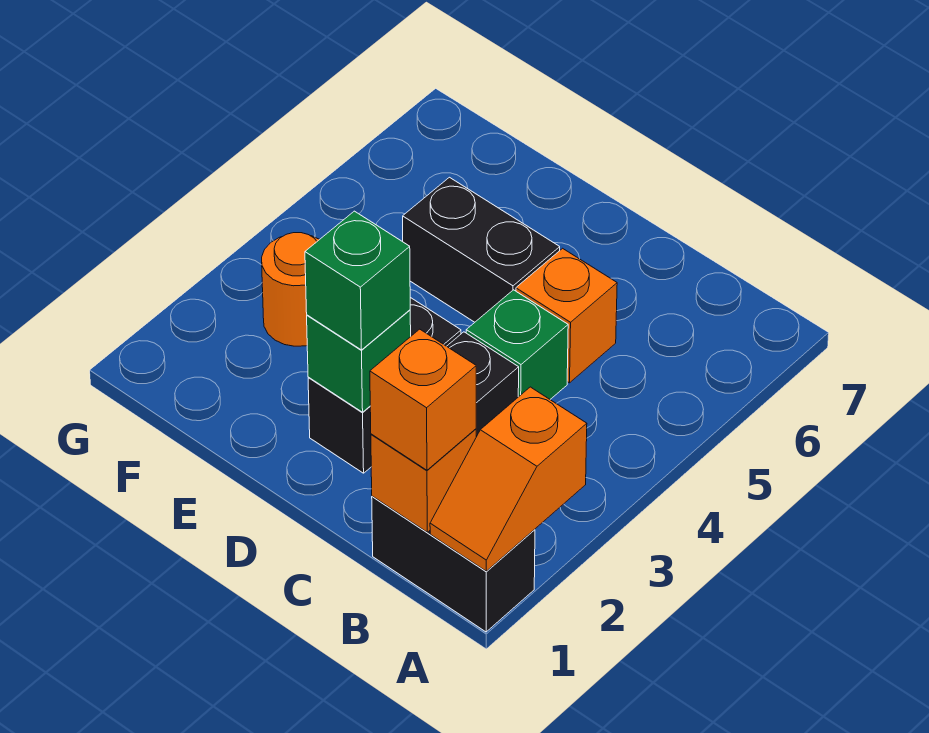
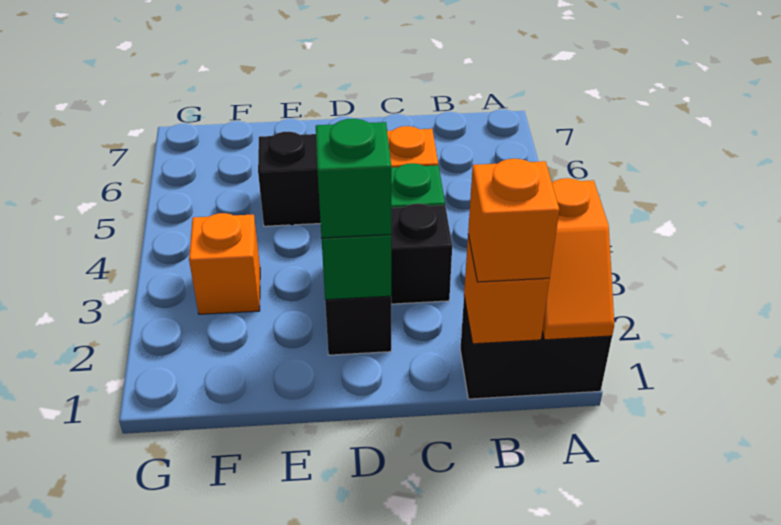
orange round brick F3 level 1 -> orange brick F3 level 1

